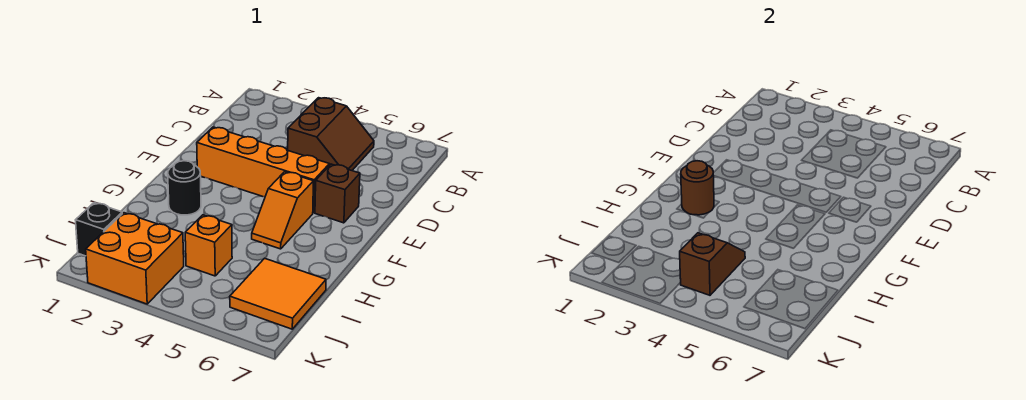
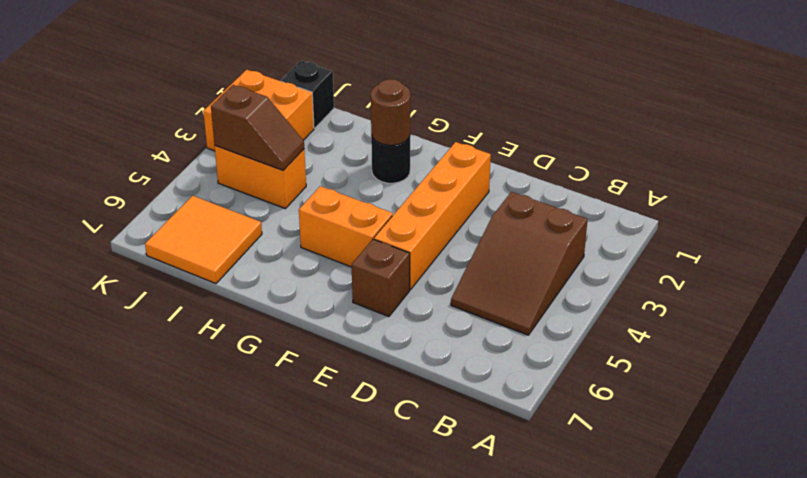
brown slope B4:C5 level 1 top 4 -> brown slope B3:C5 level 1 top 3
orange slope F5:G5 level 1 top F -> orange brick F5:G5 level 1
orange brick I4 level 1 -> orange brick I4:J4 level 1

